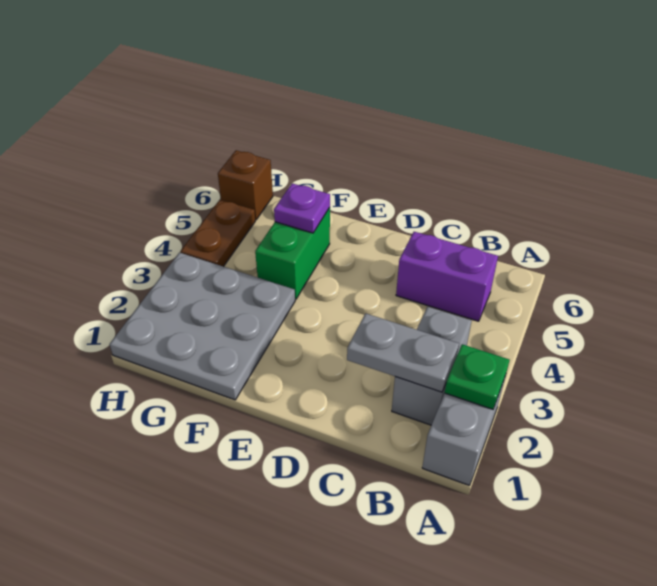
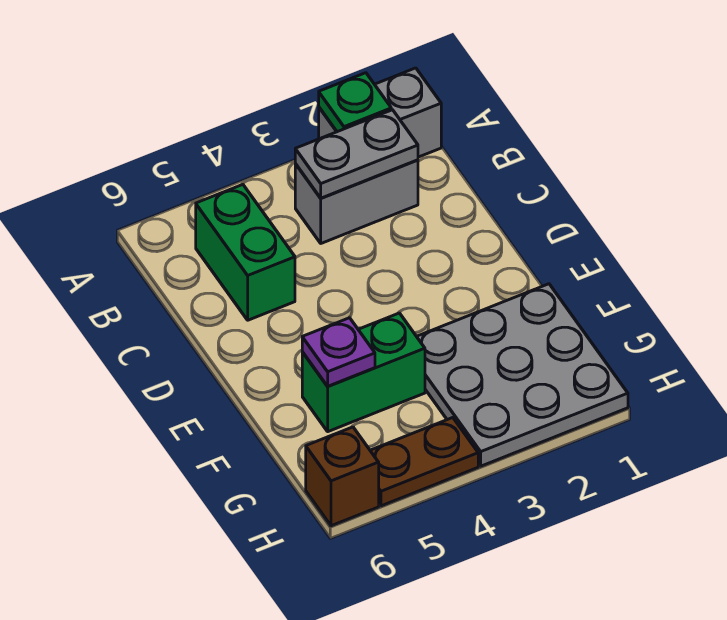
grey plate B2:C2 level 2 -> grey plate B2:B3 level 2
purple brick B5:C5 level 1 -> green brick B5:C5 level 1

